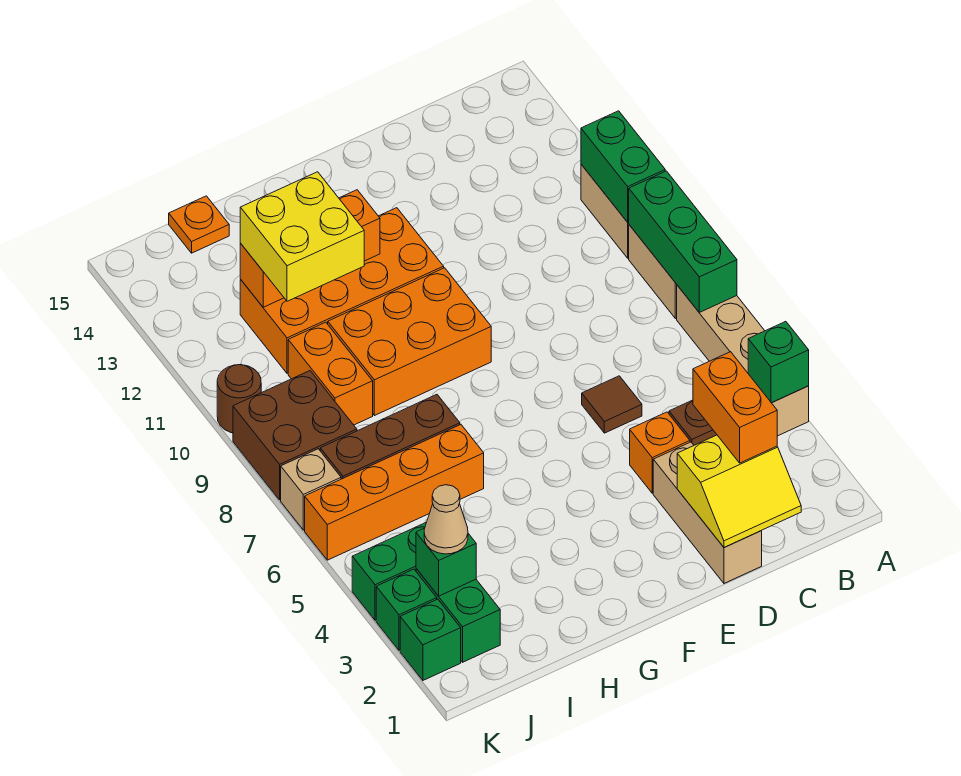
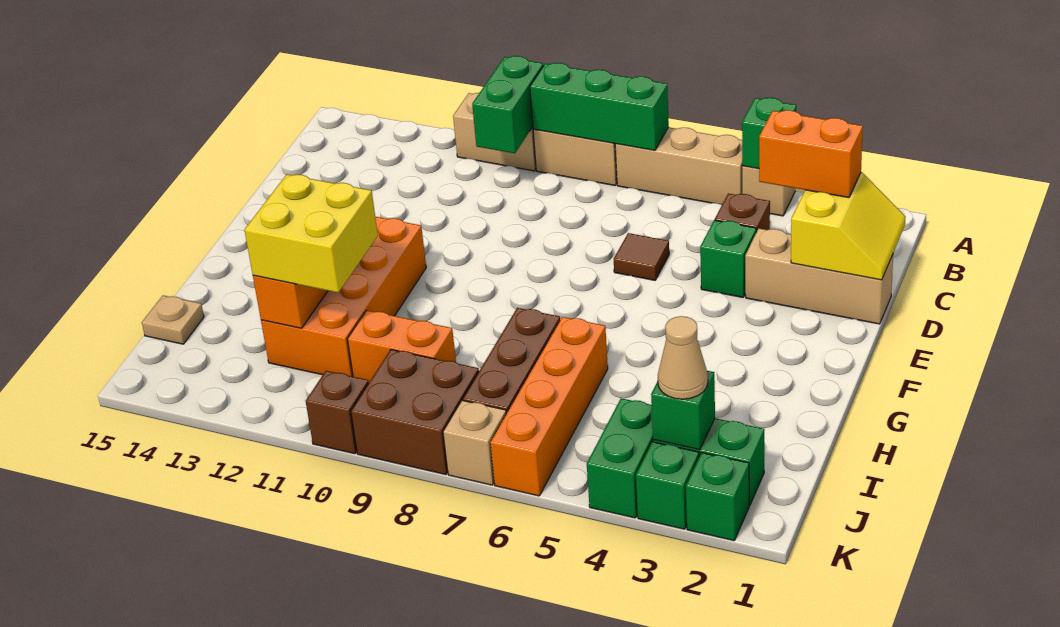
green brick A10:A11 level 2 -> green brick A10:B10 level 2
orange brick D4 level 1 -> green brick D4 level 1
orange brick F9:H10 level 1 -> none
orange plate I15 level 1 -> tan plate I15 level 1
brown round brick K10 level 1 -> brown brick K10 level 1

